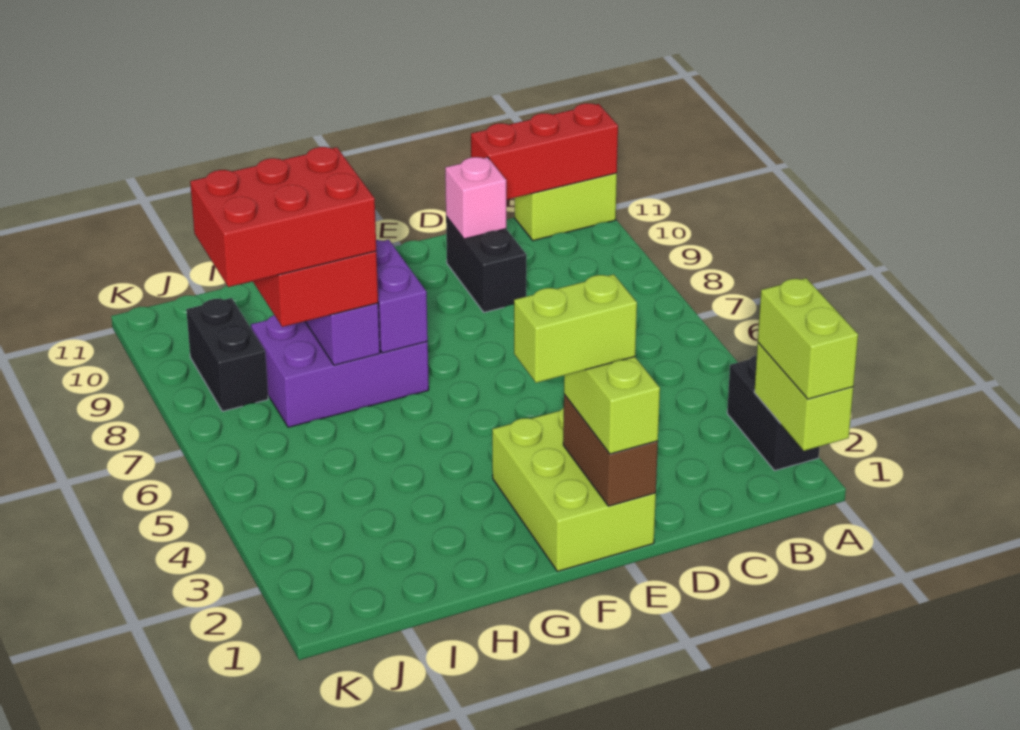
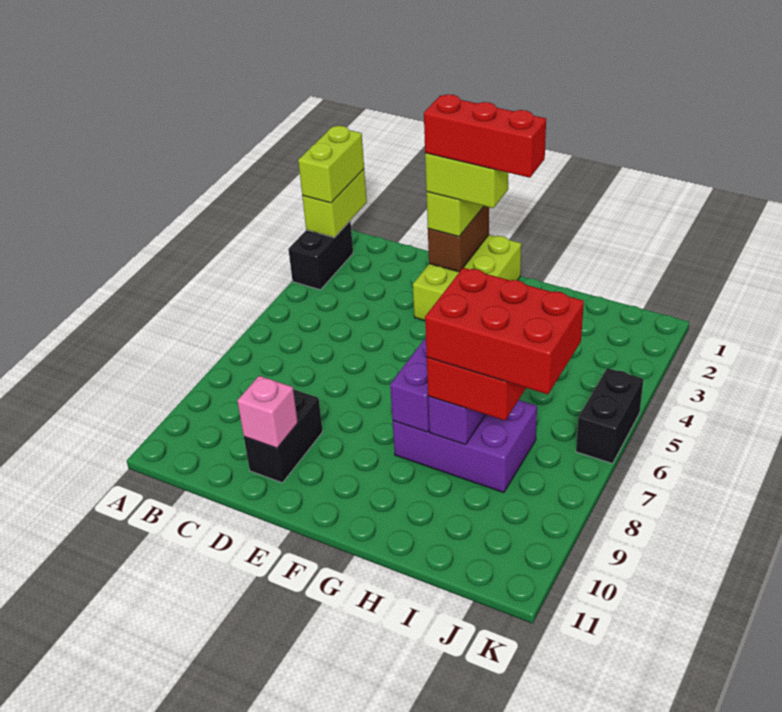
lime brick A11:B11 level 1 -> none
red brick A11:C11 level 2 -> red brick E2:G2 level 5
black brick J8:J9 level 1 -> black brick K5:K6 level 1

